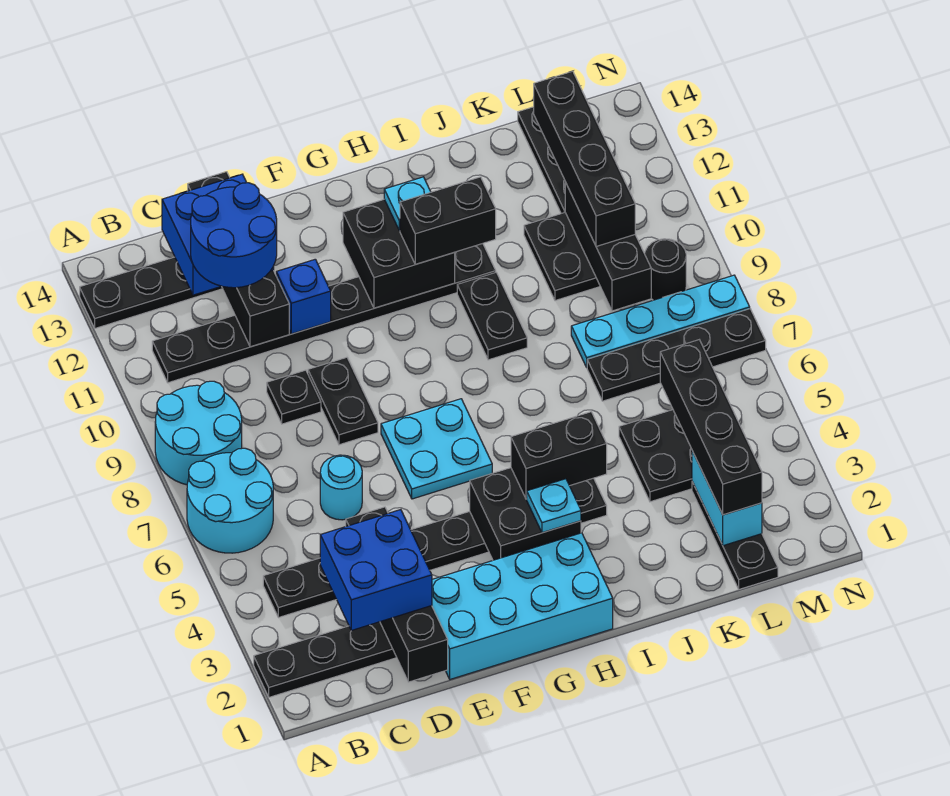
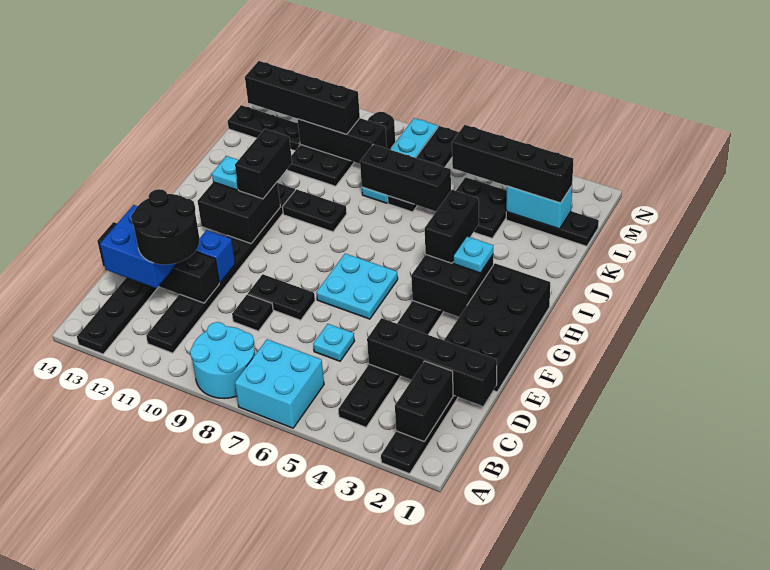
cyan round brick A6:B7 level 1 -> cyan brick A6:B7 level 1
none -> black brick B2:C2 level 2
blue brick C2:D3 level 3 -> none
blue round brick C11:D12 level 4 -> black round brick C11:D12 level 4
cyan round brick D6 level 1 -> cyan plate D6 level 1
cyan brick E1:H2 level 1 -> black brick E1:H2 level 1
none -> black brick K6:K8 level 2

